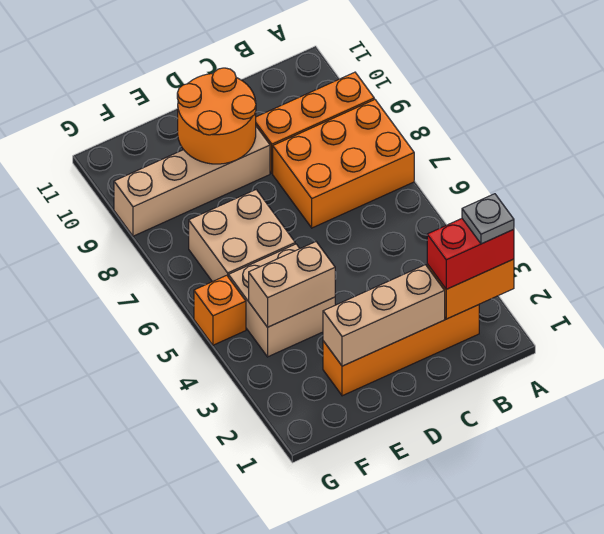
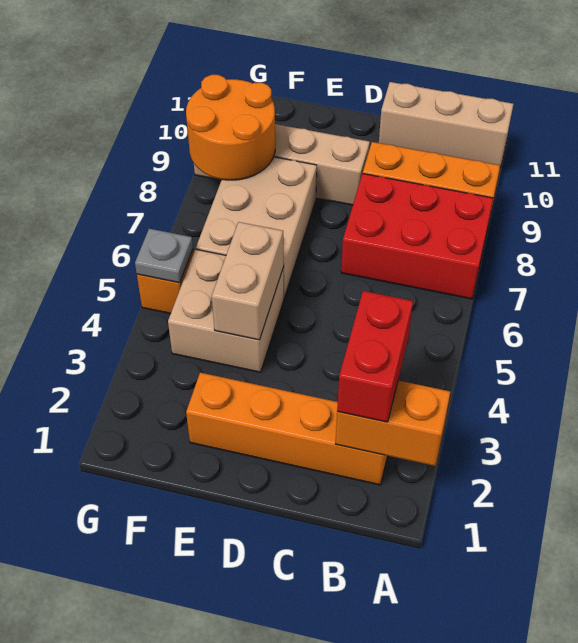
red brick A2:B2 level 3 -> red brick B2:B3 level 3
grey plate A2 level 4 -> grey plate G5 level 2
orange brick A7:C8 level 1 -> red brick A7:C8 level 1
tan brick C2:E2 level 2 -> tan brick A11:C11 level 1
orange round brick D9:E10 level 2 -> orange round brick F8:G9 level 2
tan brick E4:F4 level 2 -> tan brick E4:E5 level 2
tan brick E6:F7 level 1 -> tan brick E6:F8 level 1

